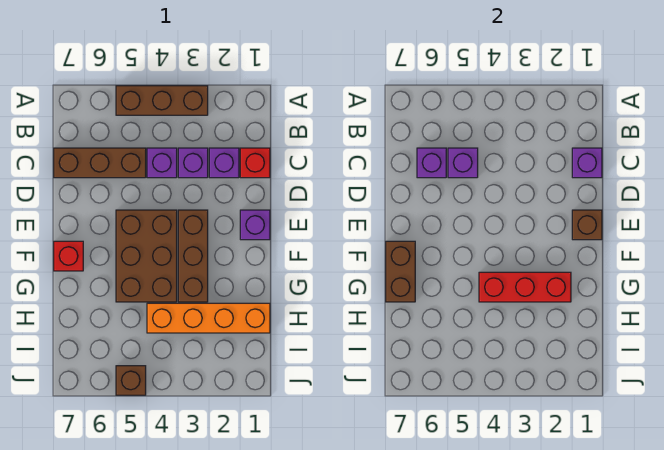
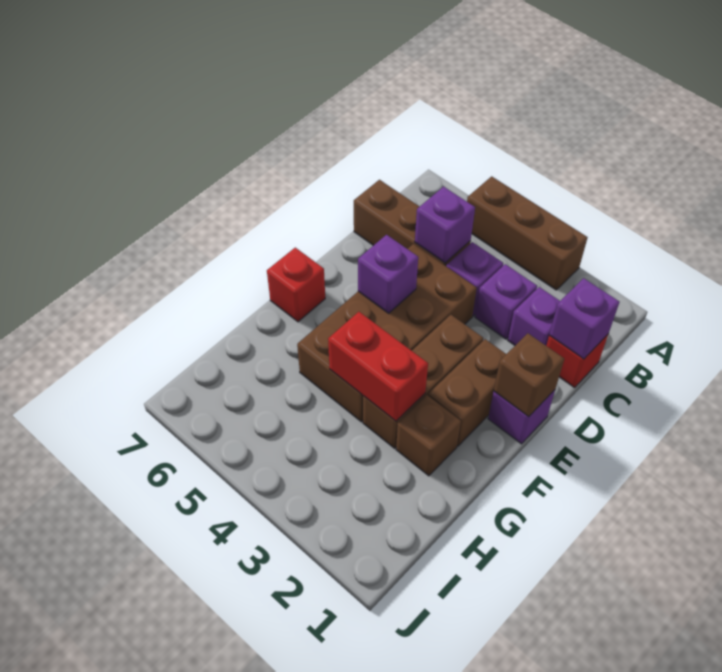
purple brick C6 level 2 -> purple brick E5 level 2
brown brick E4:G5 level 1 -> brown brick D4:G5 level 1
brown brick F7:G7 level 2 -> brown brick E2:F2 level 1
red brick G2:G4 level 2 -> red brick G3:G4 level 2
orange brick H1:H4 level 1 -> none
brown brick J5 level 1 -> brown brick G2 level 1

